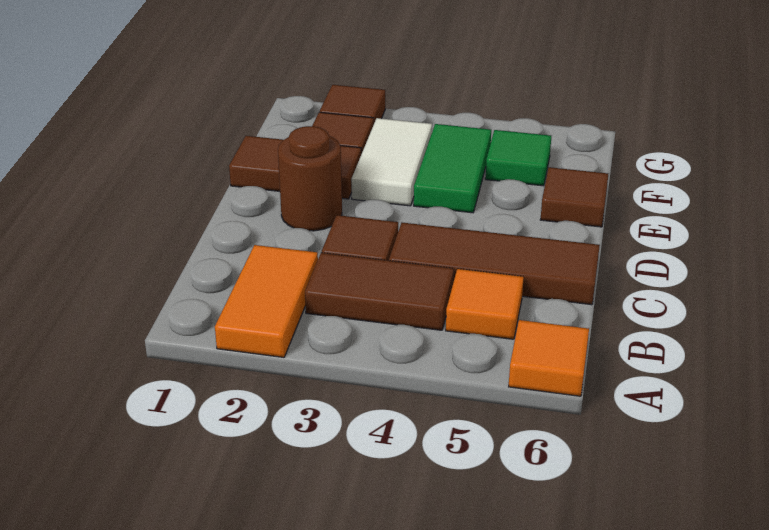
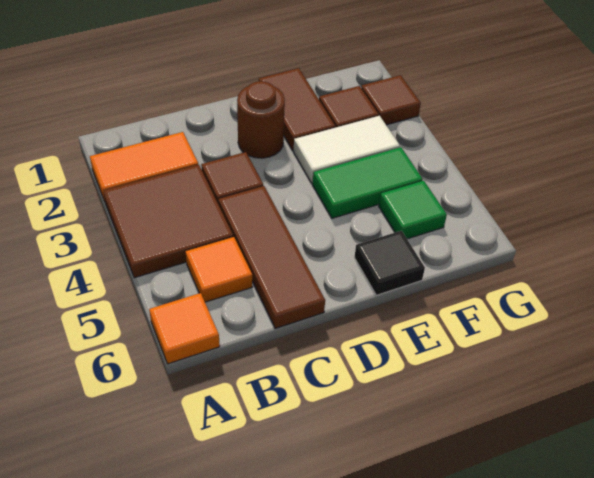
brown tile B3:B4 level 1 -> brown tile A3:B4 level 1
brown tile E6 level 1 -> black tile E6 level 1

